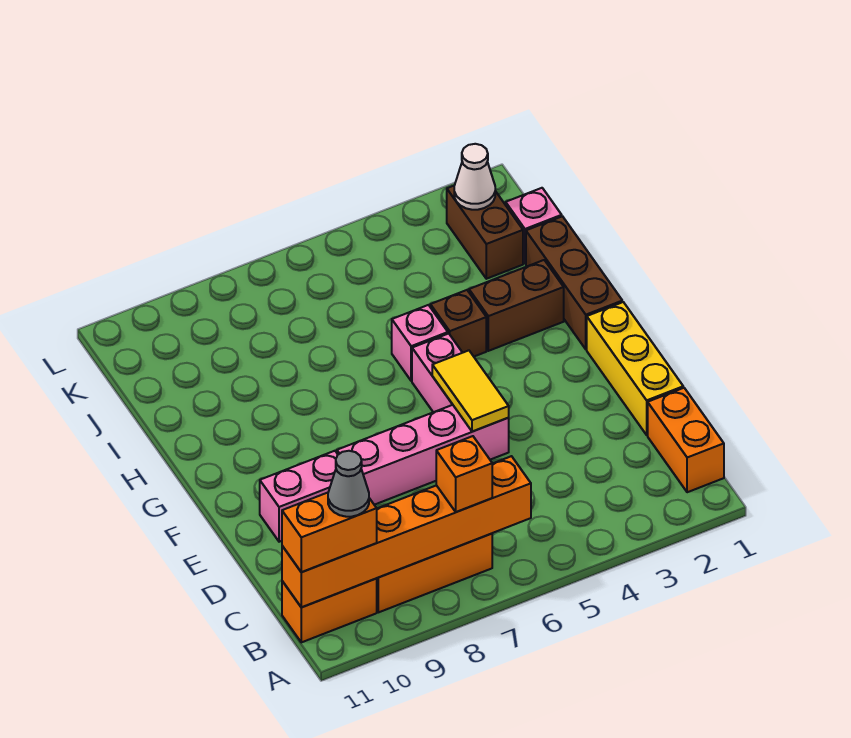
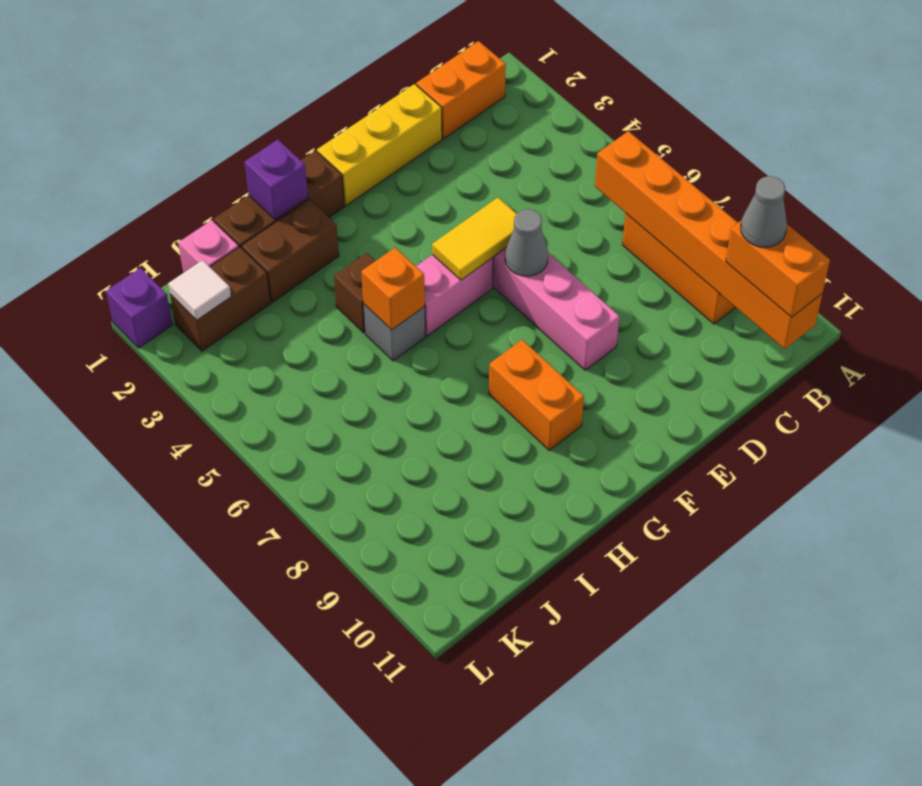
orange brick B7 level 3 -> orange brick H5 level 2
orange brick B10:B11 level 1 -> orange brick G8:G9 level 1
none -> grey cone E6 level 2
pink brick E9:E10 level 1 -> none
none -> purple brick H1 level 2
brown brick H2:H3 level 1 -> brown brick H2:I2 level 1
pink brick H5 level 1 -> grey brick H5 level 1
white cone K2 level 2 -> white tile K2 level 2
none -> purple brick L1 level 1

